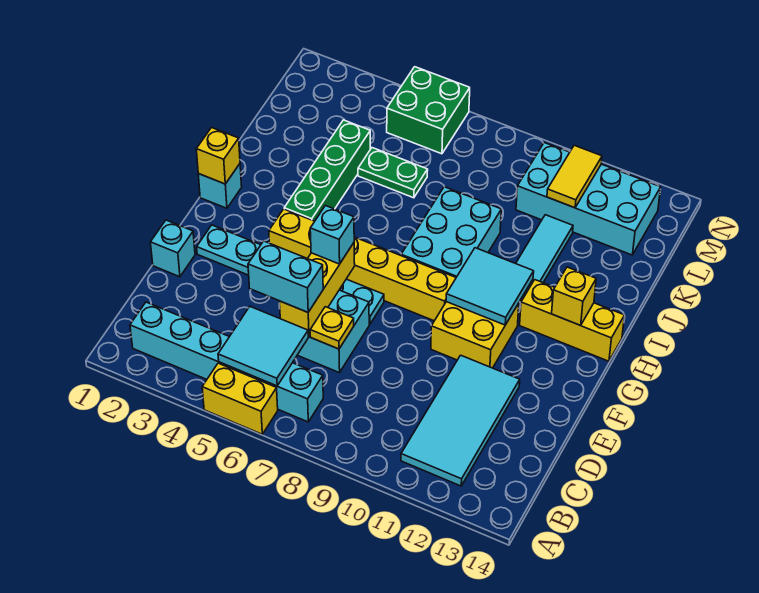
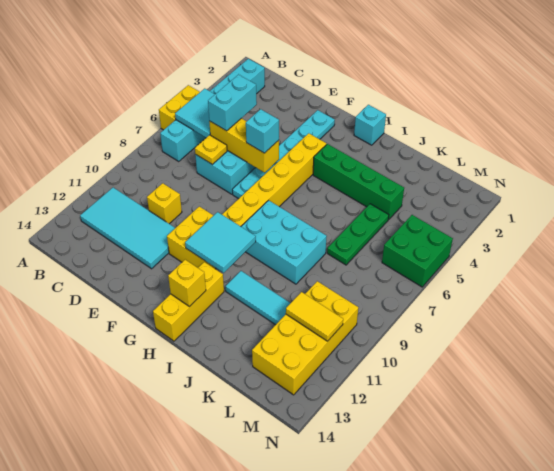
cyan brick E1 level 1 -> none
yellow brick H1 level 2 -> yellow brick D10 level 1
green plate K5:K6 level 1 -> green plate K5:K7 level 1
cyan brick L10:M13 level 1 -> yellow brick L10:M13 level 1

